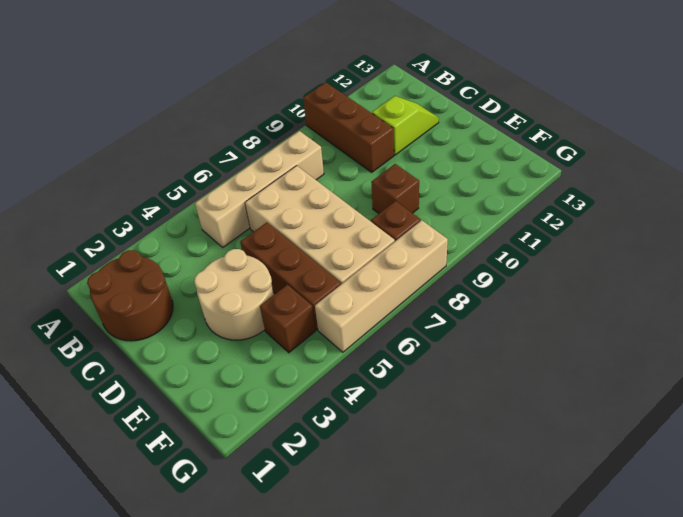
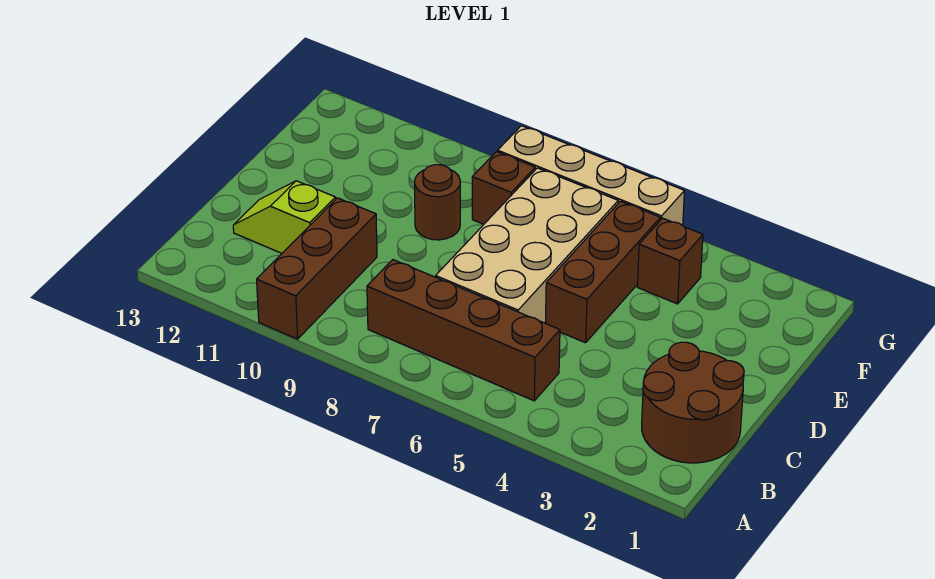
tan brick B5:B8 level 1 -> brown brick B5:B8 level 1
tan round brick D3:E4 level 1 -> none
brown brick E9 level 1 -> brown round brick E9 level 1

